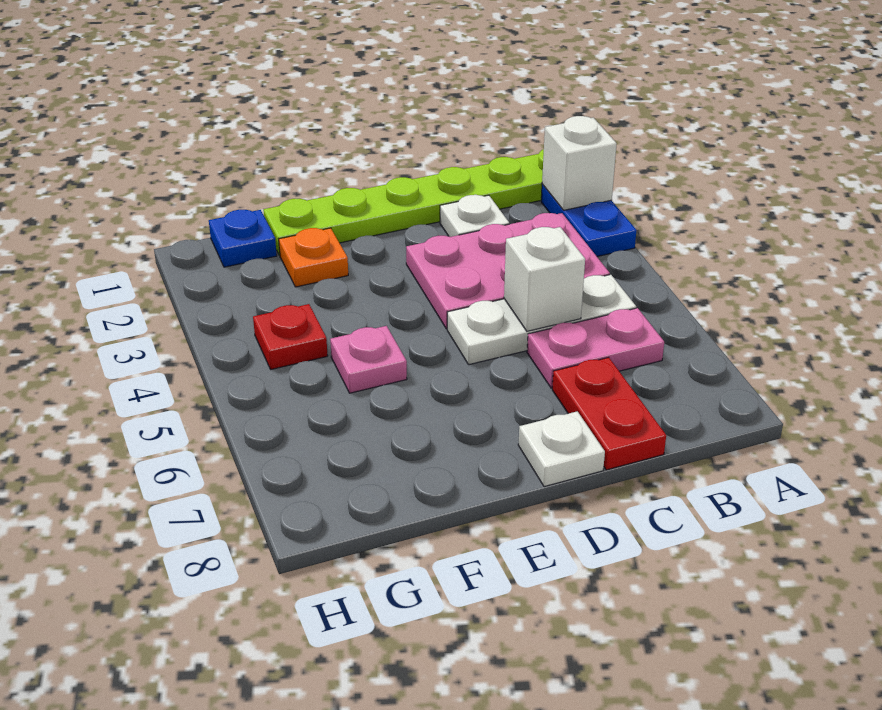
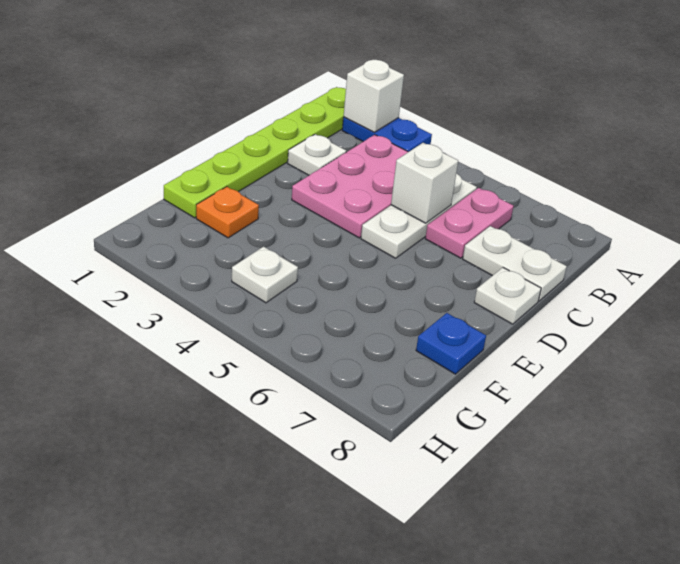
red plate C7:C8 level 1 -> white plate C7:C8 level 1
pink plate F5 level 1 -> none
blue plate G1 level 1 -> blue plate F8 level 1
red plate G4 level 1 -> white plate G4 level 1

